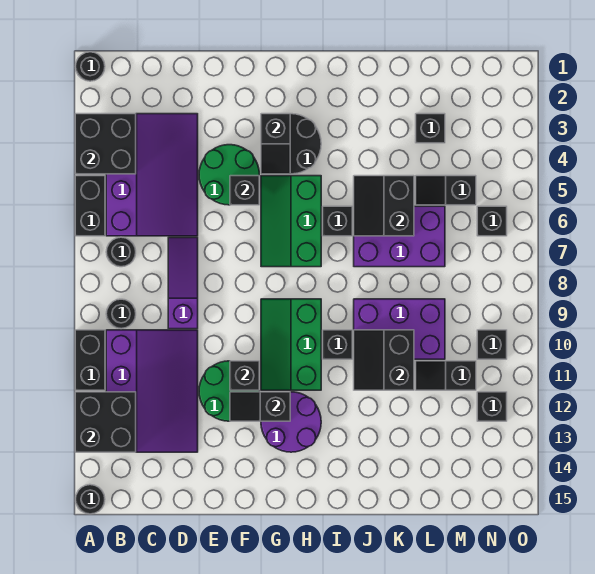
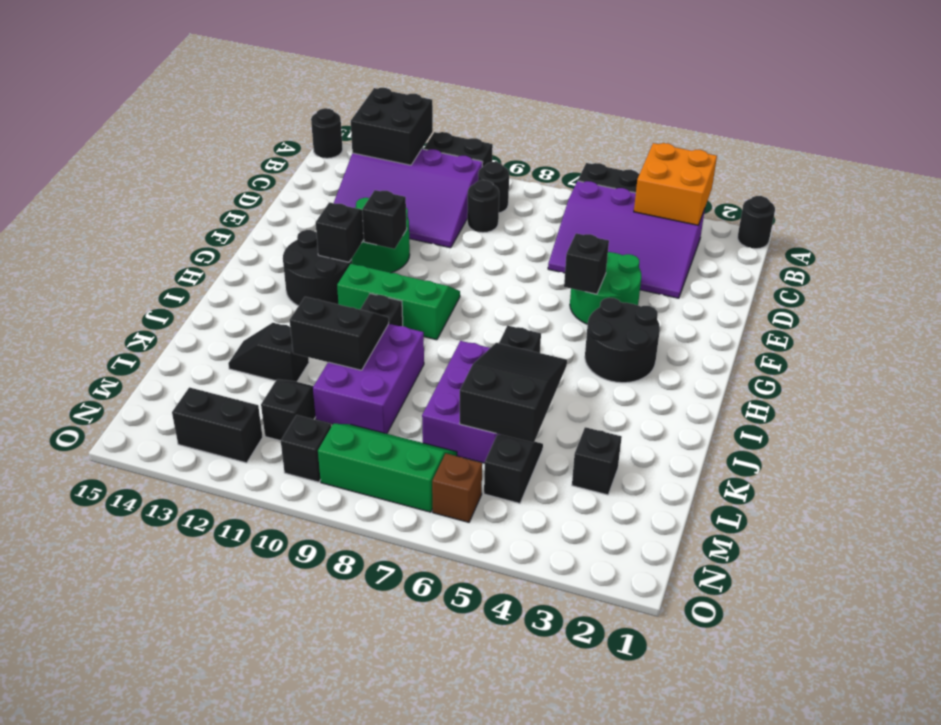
black brick A3:B4 level 2 -> orange brick A3:B4 level 2
black round brick B7 level 1 -> black round brick C9 level 1
purple slope D7:D9 level 1 top 9 -> none
black slope G3:G4 level 2 top 3 -> black slope K12:K13 level 1 top 12
green slope G5:H7 level 1 top H -> green slope M7:N9 level 1 top N
purple round brick G12:H13 level 1 -> black round brick G12:H13 level 1
black slope J5:K6 level 2 top K -> black slope J5:L6 level 2 top L
black brick N6 level 1 -> brown brick N6 level 1
black brick N12 level 1 -> black brick N12:N13 level 1

